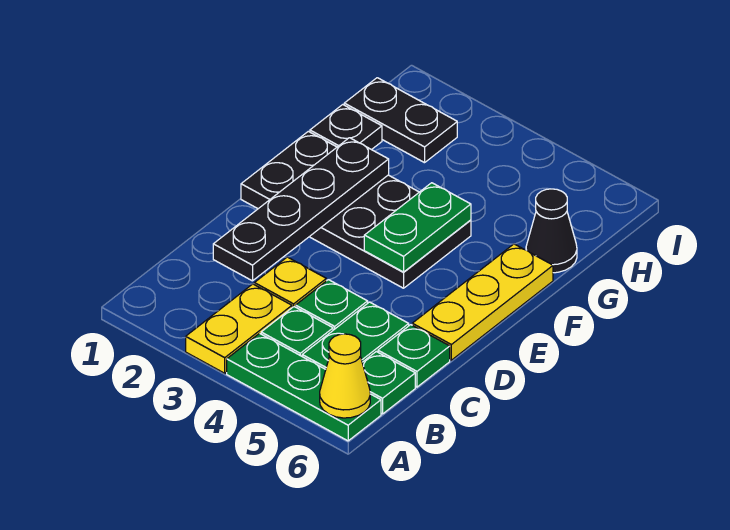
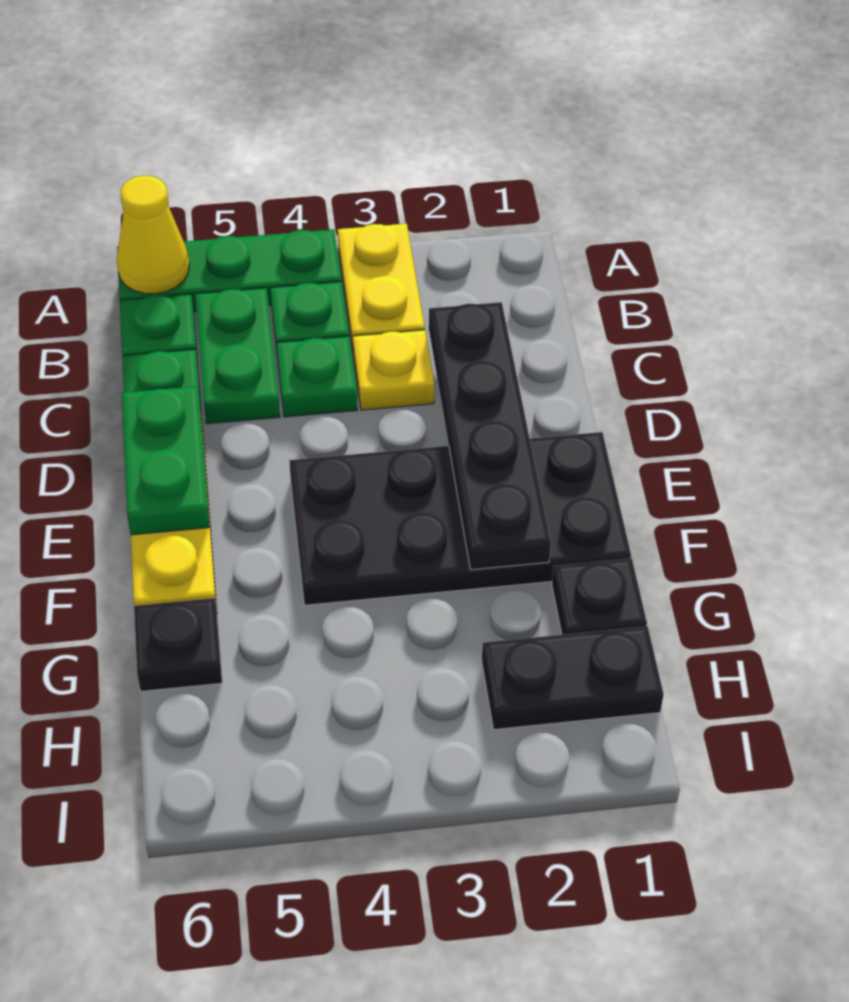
green plate E4:F4 level 2 -> green plate D6:E6 level 2
black cone G6 level 1 -> black plate G6 level 1

